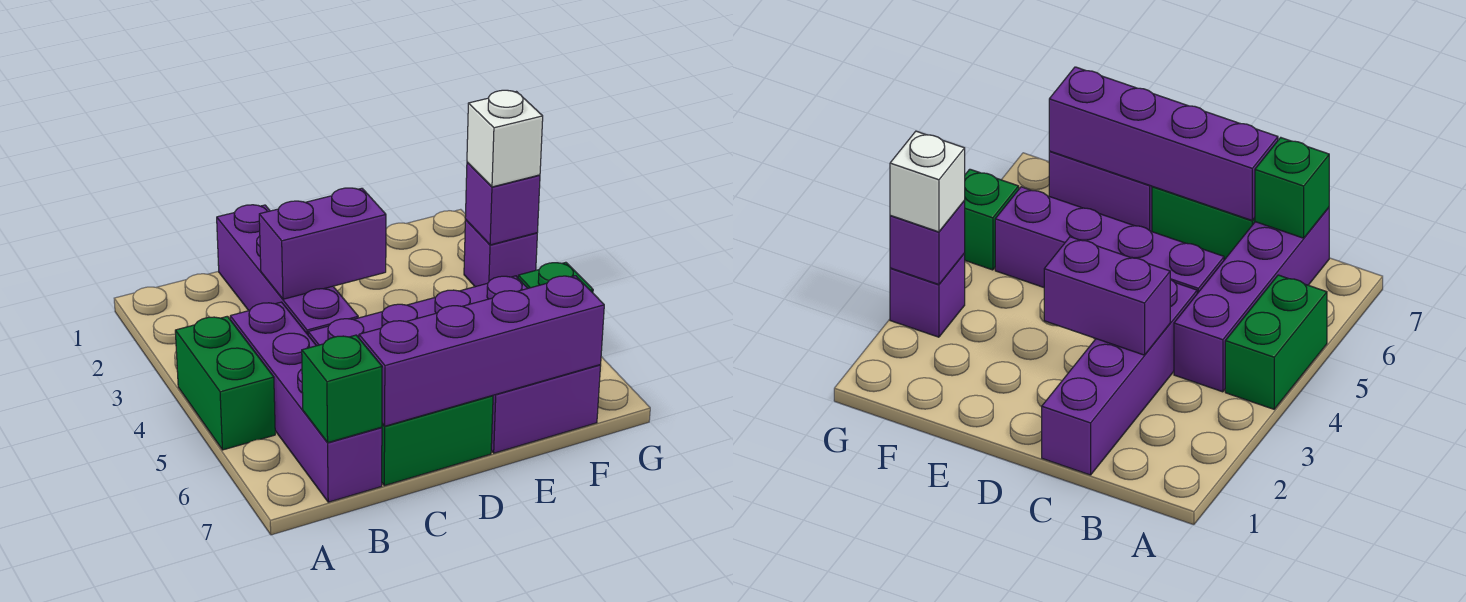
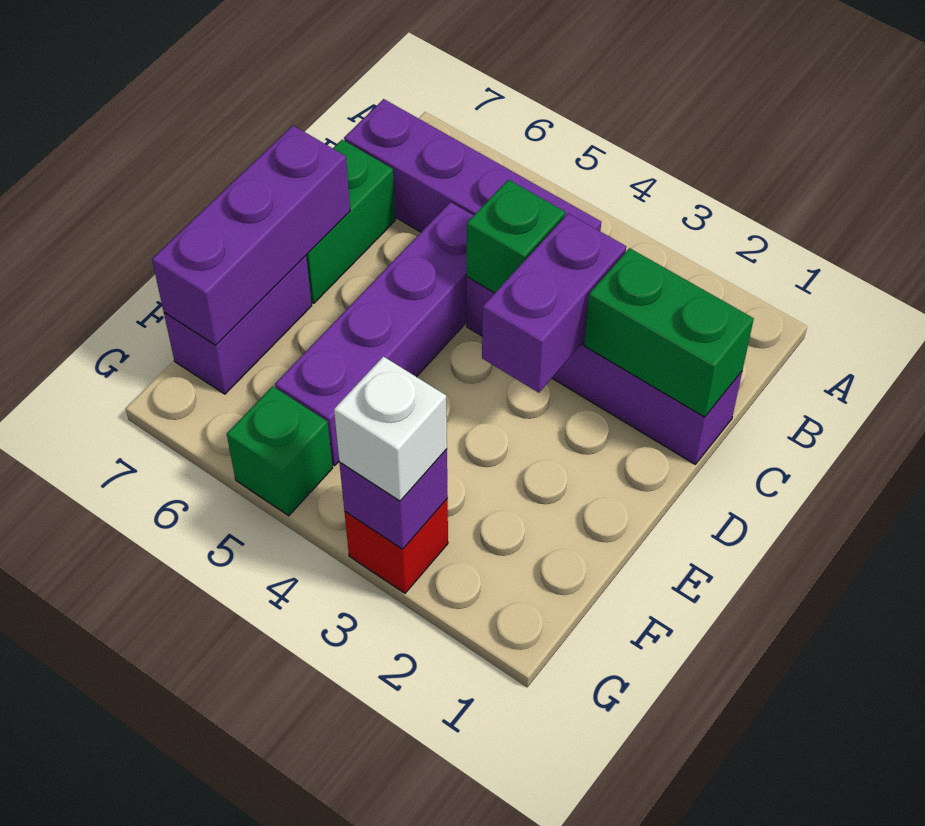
green brick A4:A5 level 1 -> green brick C1:C2 level 2
green brick B7 level 2 -> green brick C4 level 2
purple brick C7:F7 level 2 -> purple brick D7:F7 level 2
purple brick G3 level 1 -> red brick G3 level 1

